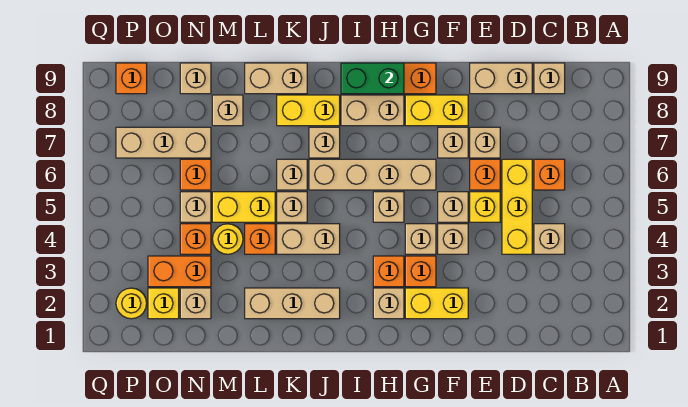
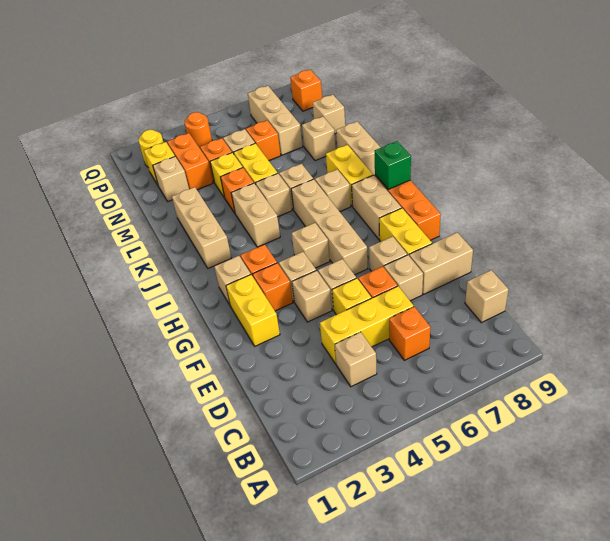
tan brick D9:E9 level 1 -> tan brick E8:E9 level 1
green brick H9:I9 level 2 -> green brick I9 level 2
yellow round brick M4 level 1 -> yellow brick M4 level 1
none -> orange round brick P4 level 1

